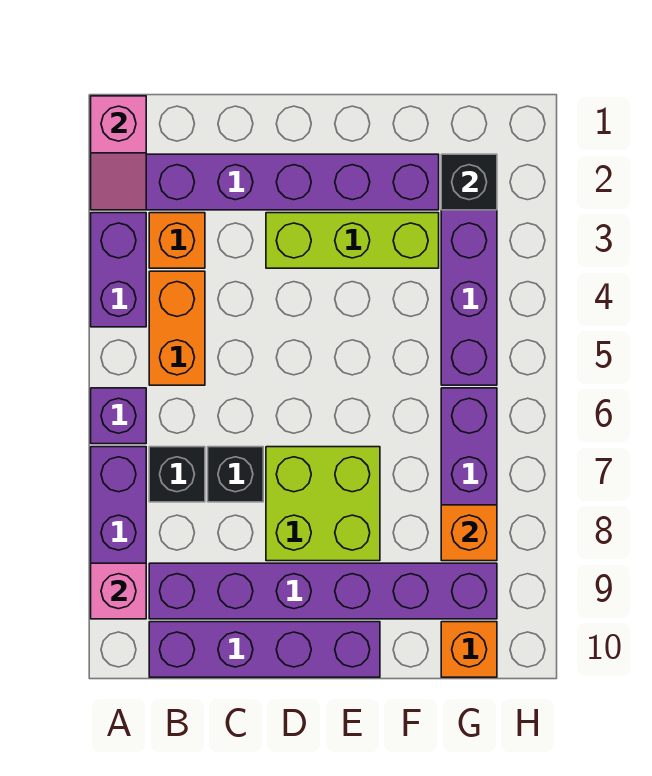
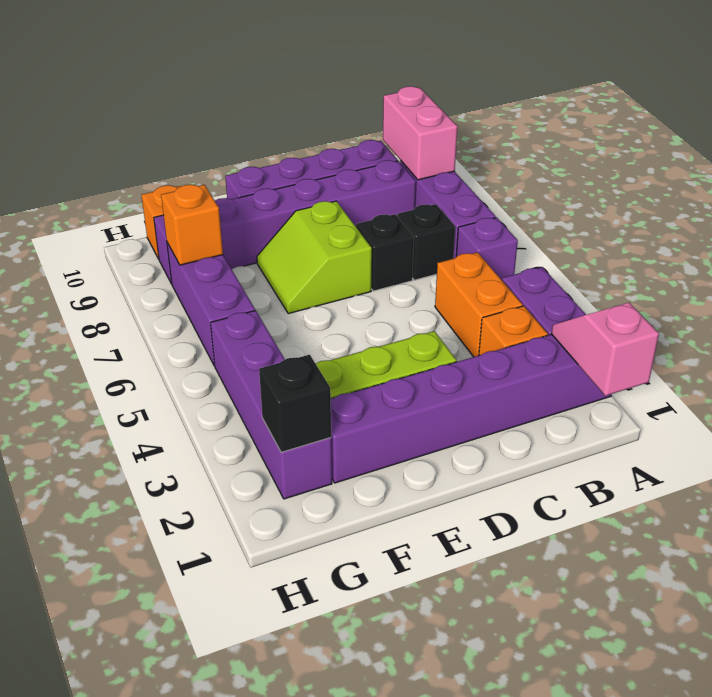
pink brick A9 level 2 -> pink brick A9:A10 level 2
lime brick D7:E8 level 1 -> lime slope D7:E8 level 1 top D

